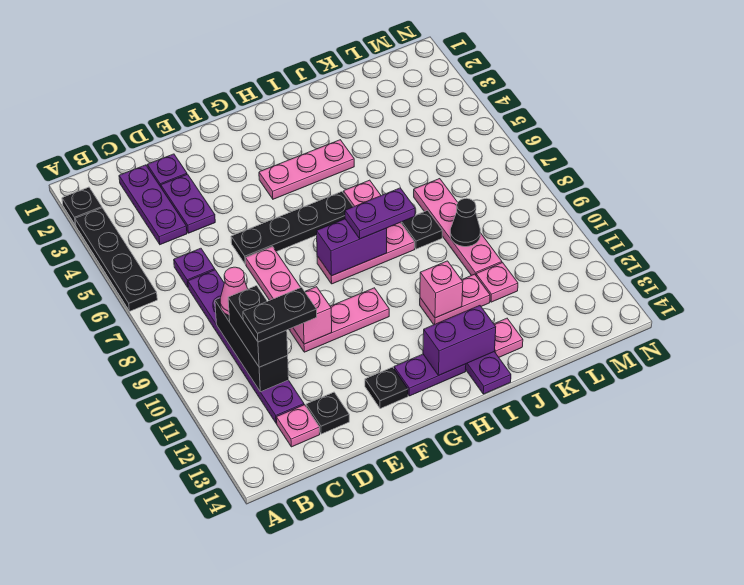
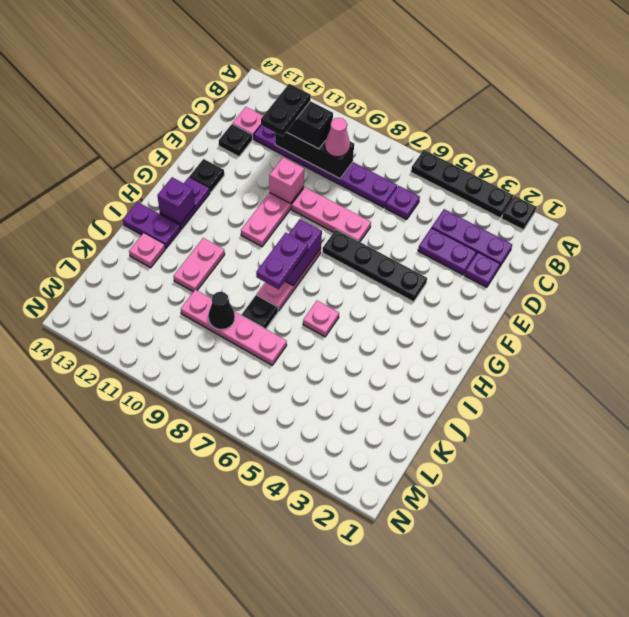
black plate E6:H6 level 1 -> black plate F4:F7 level 1
pink plate G4:I4 level 1 -> none
purple brick H13:I13 level 2 -> purple brick H13 level 2
pink brick I11 level 2 -> none
pink plate K11 level 1 -> none

